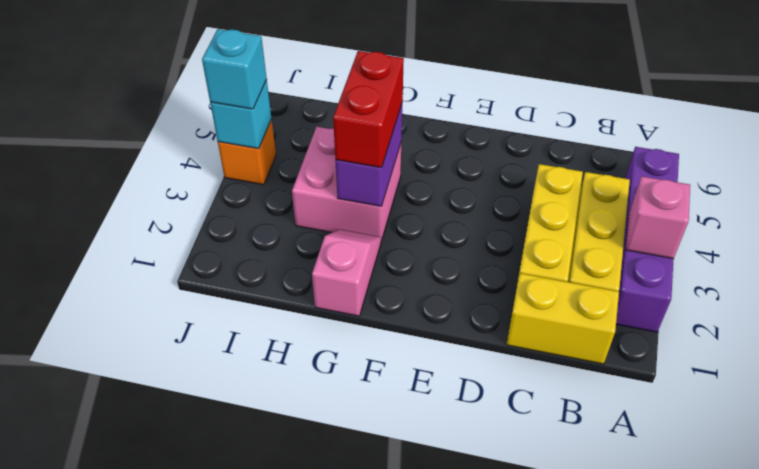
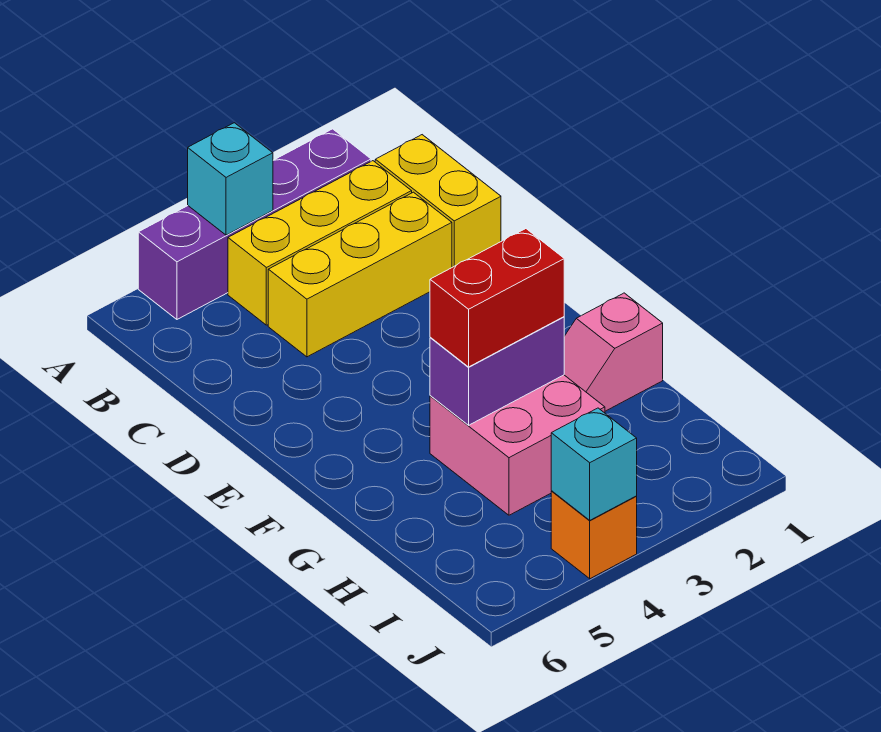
pink brick A3 level 2 -> none
cyan brick J4 level 3 -> cyan brick A4 level 2

